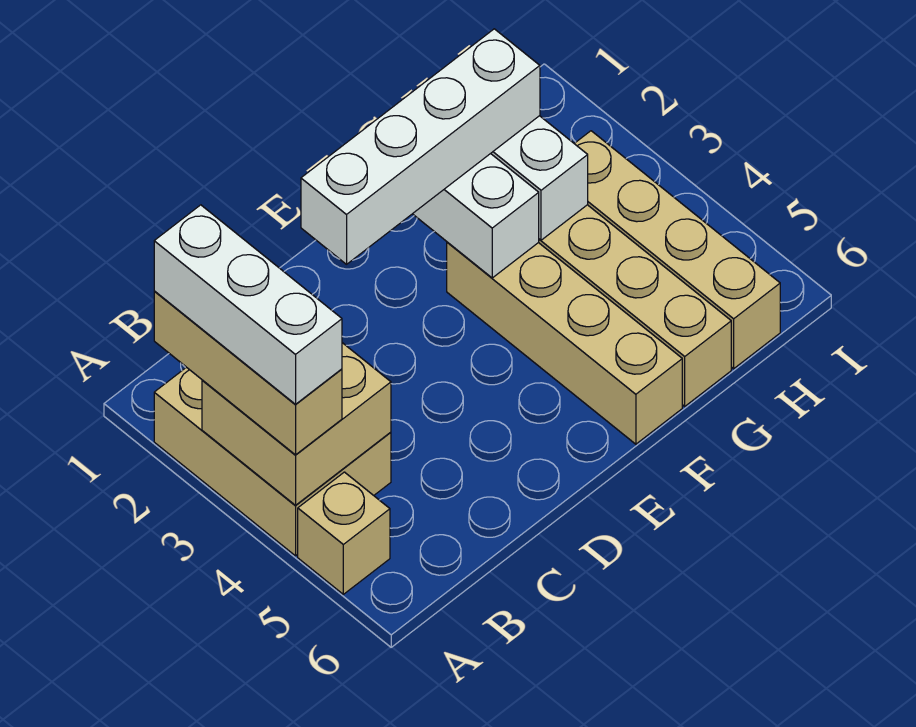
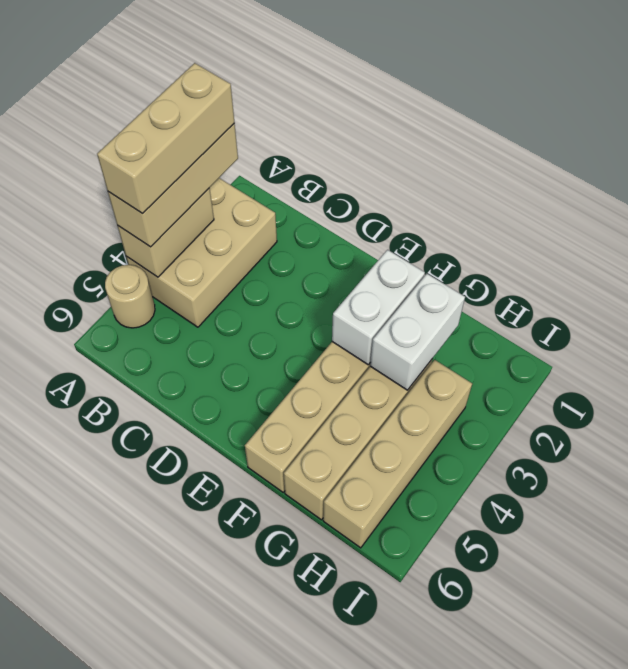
white brick A2:A4 level 4 -> tan brick A2:A4 level 4
tan brick A3:B4 level 2 -> tan brick A3:A4 level 2
tan brick A5 level 1 -> tan round brick A5 level 1
white brick D2:G2 level 3 -> none

